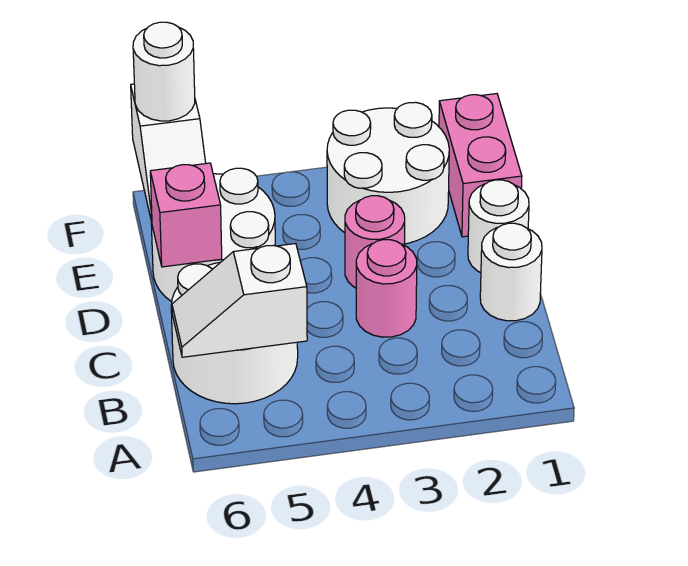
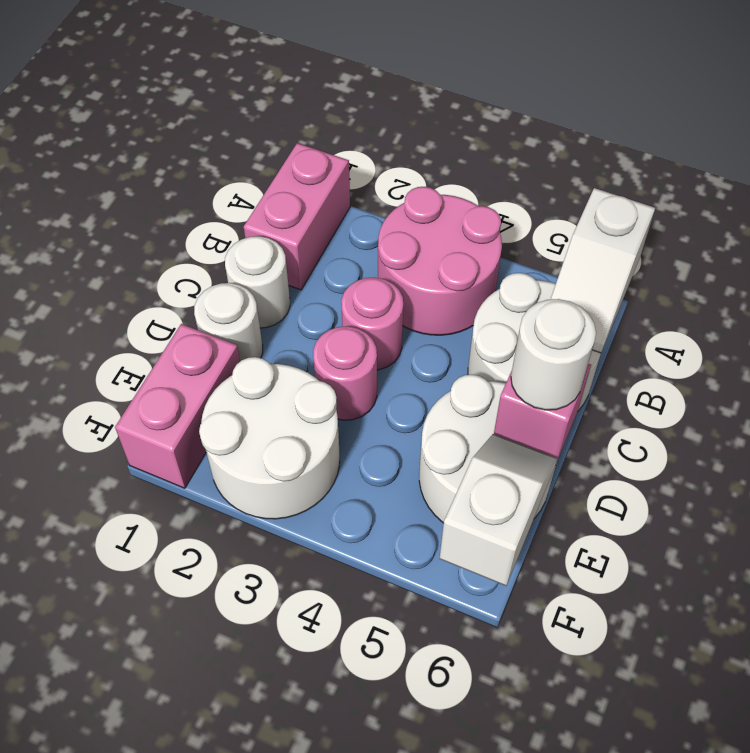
none -> pink brick A1:B1 level 1
none -> pink round brick A3:B4 level 1
white slope B5:B6 level 2 top 5 -> white slope A6:B6 level 2 top A
white round brick F6 level 3 -> white round brick D6 level 3

